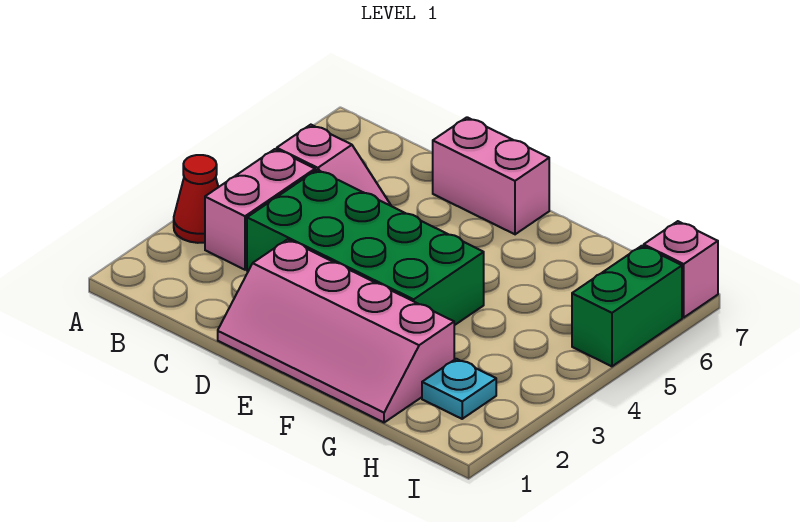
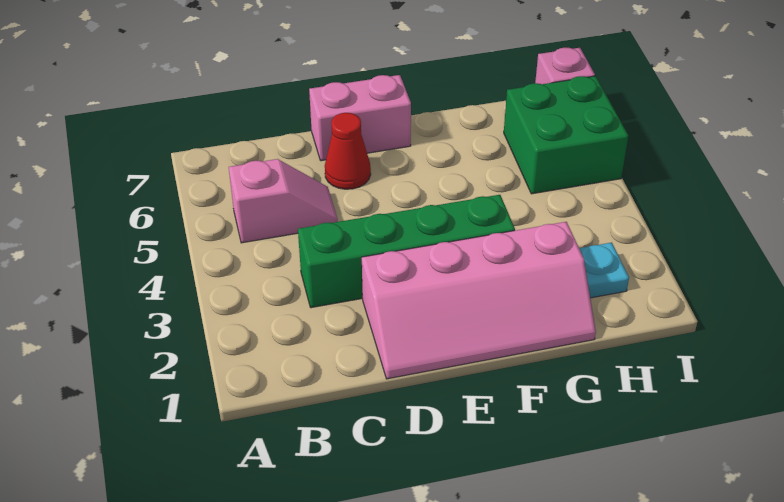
red cone A3 level 1 -> red cone D6 level 1
pink brick B3:B4 level 1 -> none
green brick C3:F4 level 1 -> green brick C3:F3 level 1
green brick I5:I6 level 1 -> green brick H5:I6 level 1

